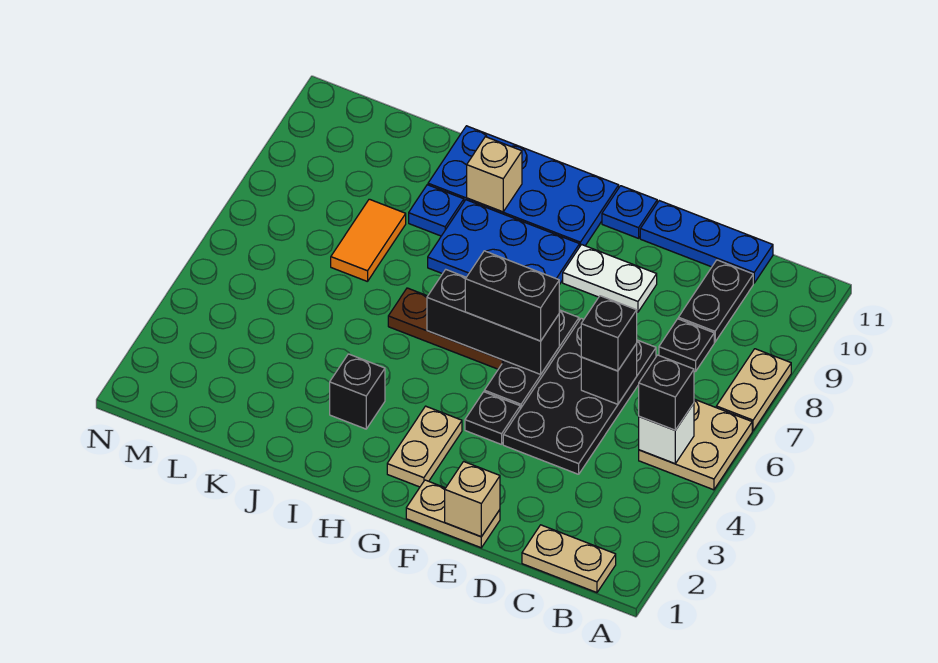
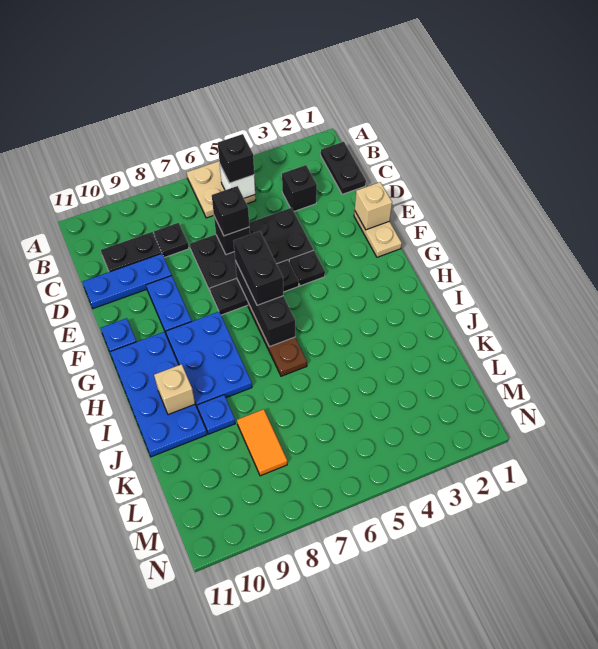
tan plate A7:A8 level 1 -> none
tan plate B1:C1 level 1 -> black plate B1:C1 level 1
blue plate C11:E11 level 1 -> blue plate D9:D11 level 1
white plate E9:F9 level 1 -> blue plate E9:F9 level 1
tan plate G2:G3 level 1 -> none
black brick I3 level 1 -> black brick C3 level 1
orange tile K7:K8 level 1 -> orange tile K8:L8 level 1

